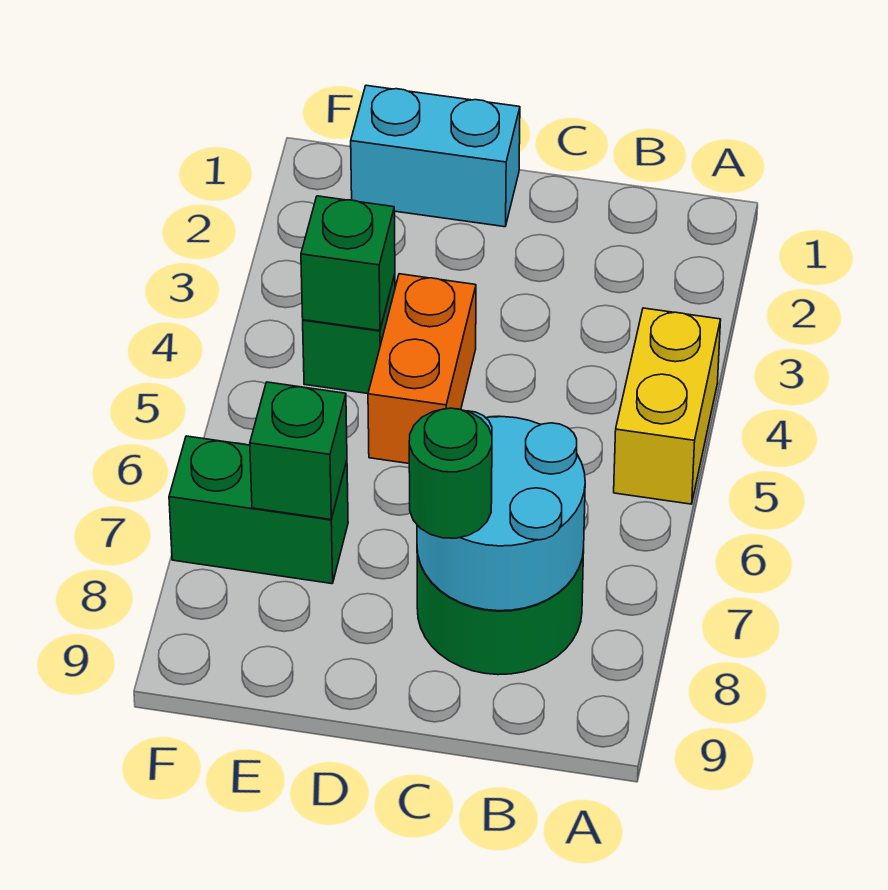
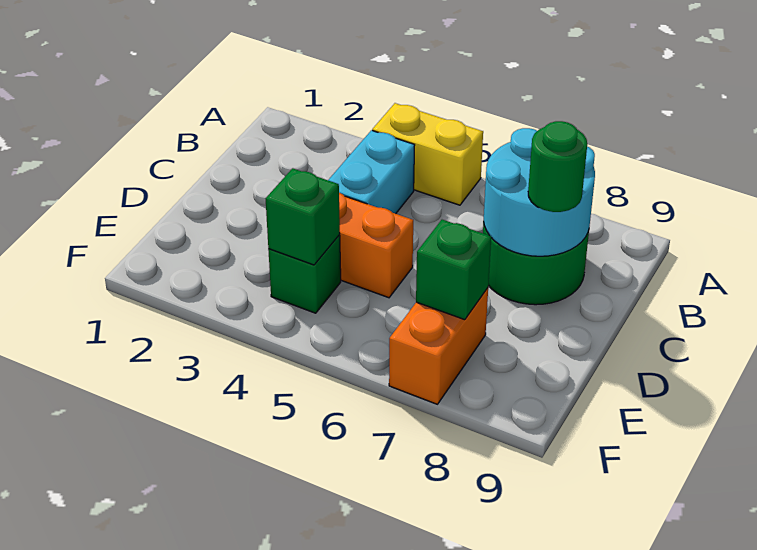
cyan brick D1:E1 level 1 -> cyan brick B4:C4 level 1
green brick E7:F7 level 1 -> orange brick E7:F7 level 1

